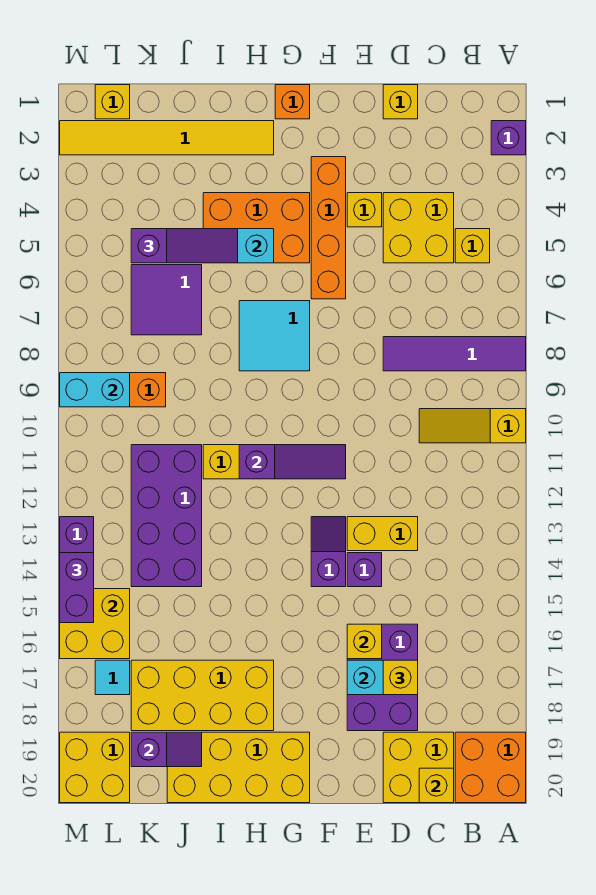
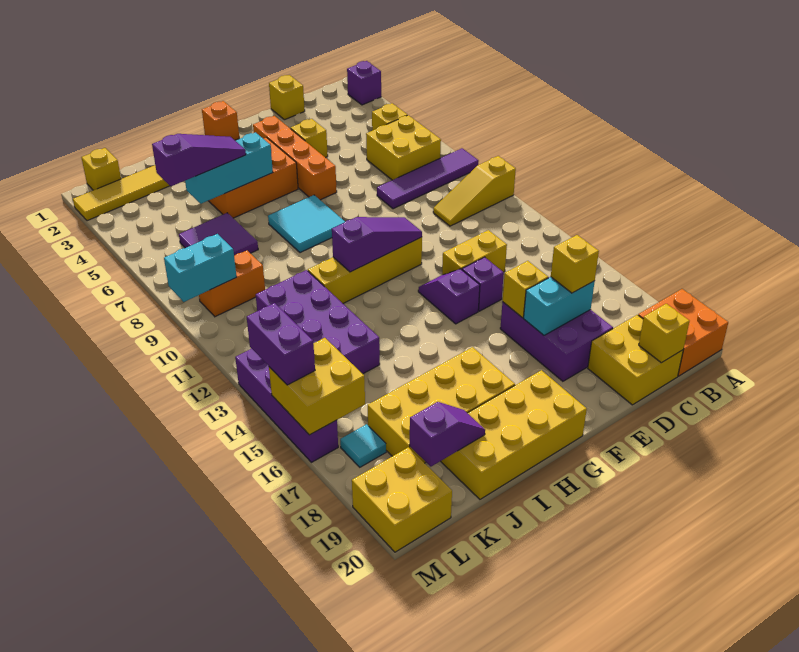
yellow brick C4:D5 level 1 -> yellow brick B6:C7 level 1

